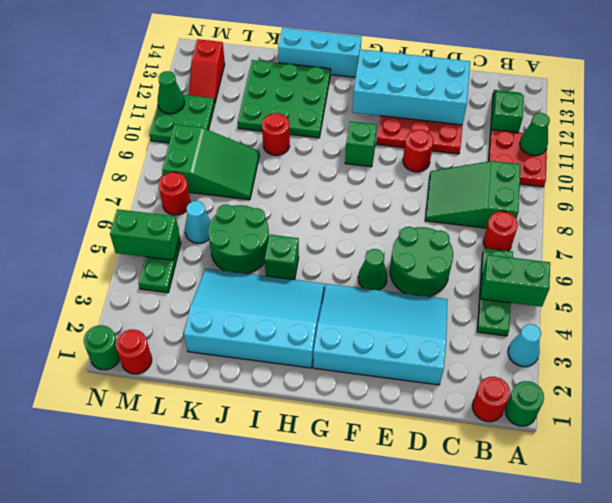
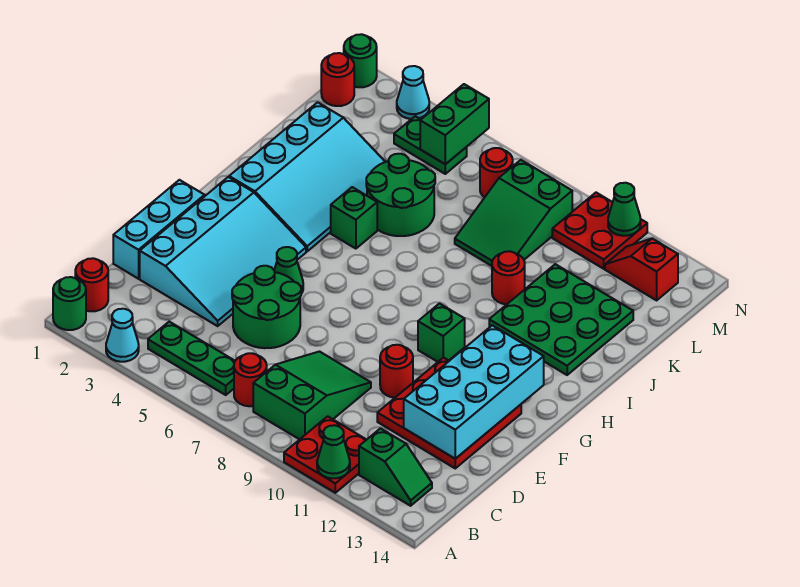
green brick A5:B5 level 2 -> none
cyan brick H14:J14 level 1 -> cyan brick D1:F1 level 1
cyan cone L6 level 1 -> cyan cone N3 level 1
green plate M10:N11 level 1 -> red plate M10:N11 level 1

